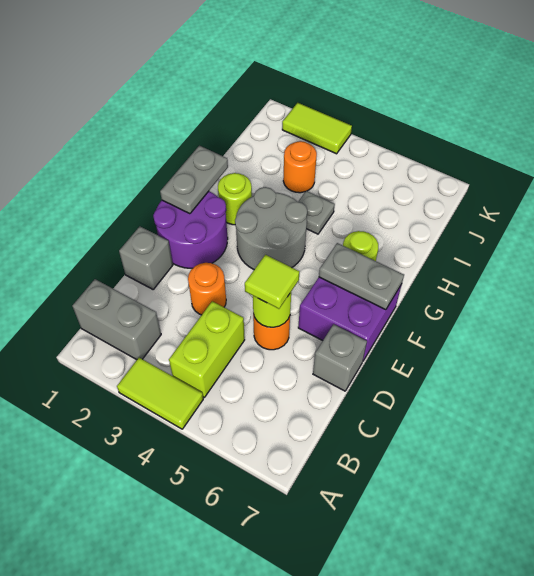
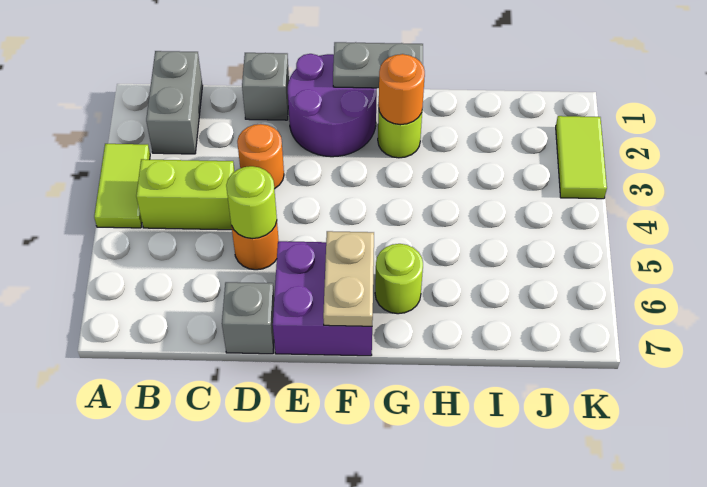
lime tile D5 level 3 -> none
grey round brick F3:G4 level 1 -> none
grey plate F6:F7 level 2 -> tan plate F6:F7 level 2
grey plate H4 level 1 -> none
orange round brick I3 level 1 -> orange round brick G2 level 2

